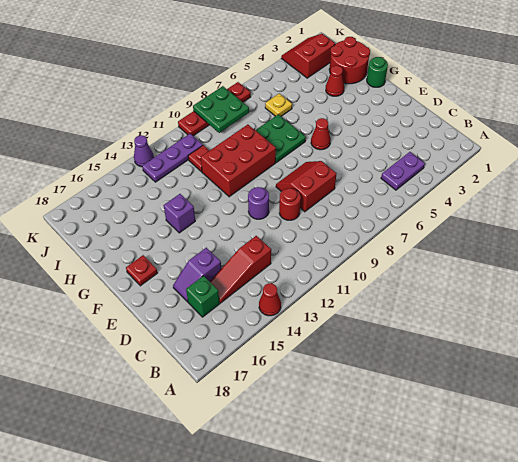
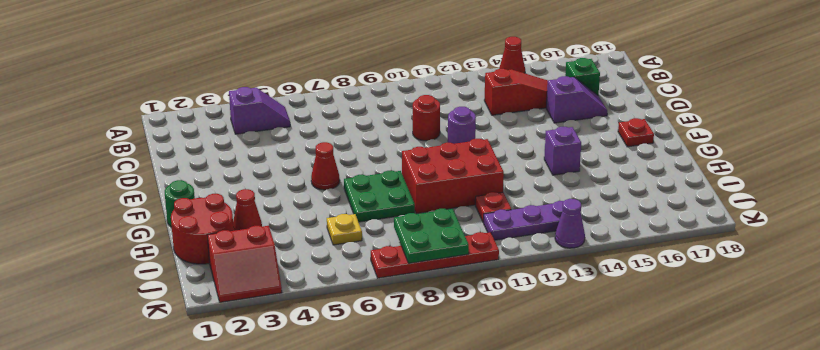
purple plate B4:B5 level 1 -> purple slope B4:B5 level 1 top 4
red slope D8:E9 level 1 top D -> none

